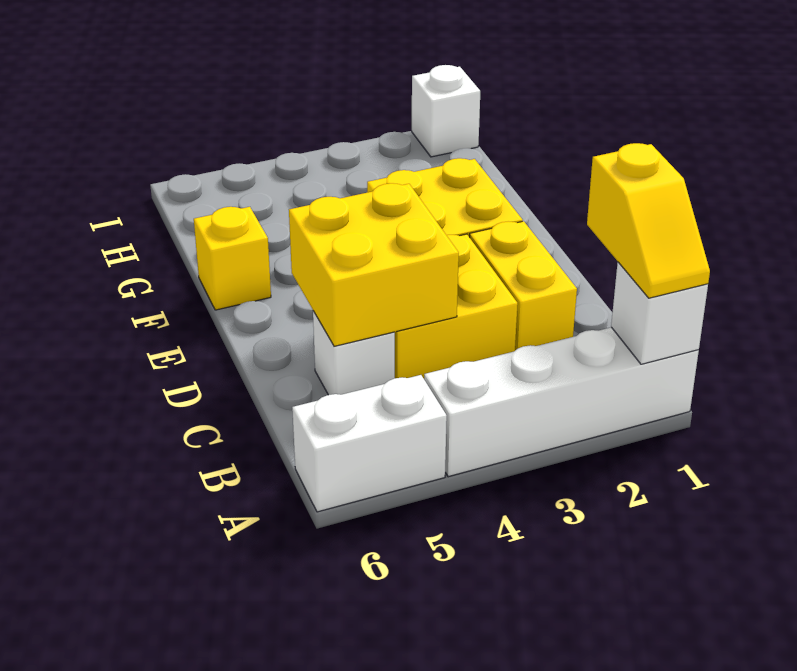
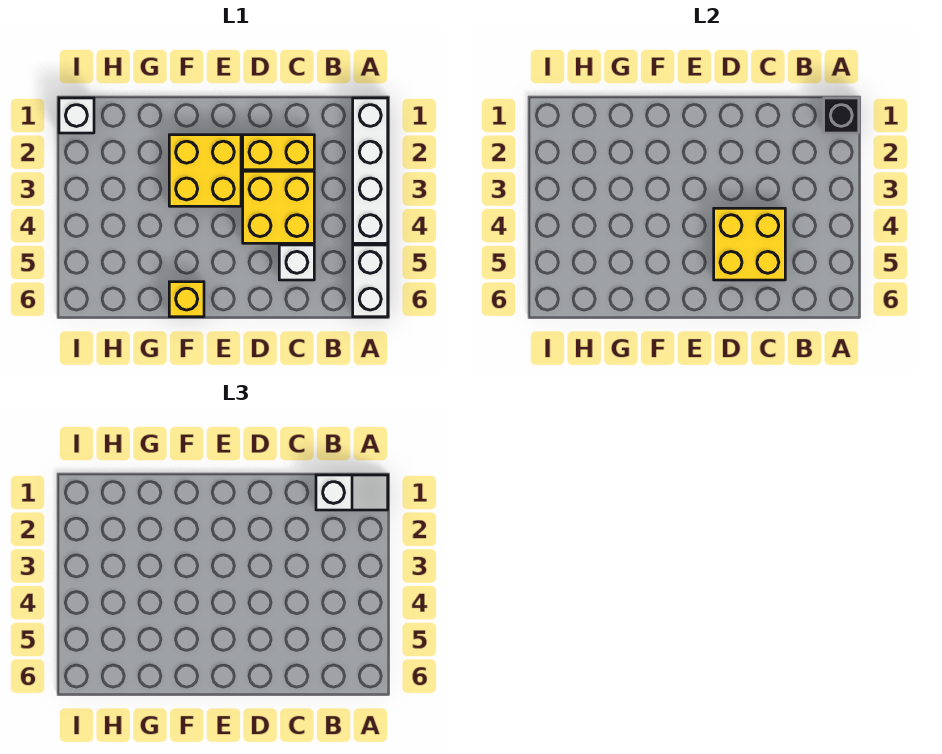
white brick A1 level 2 -> black brick A1 level 2
yellow slope A1:B1 level 3 top B -> white slope A1:B1 level 3 top B

